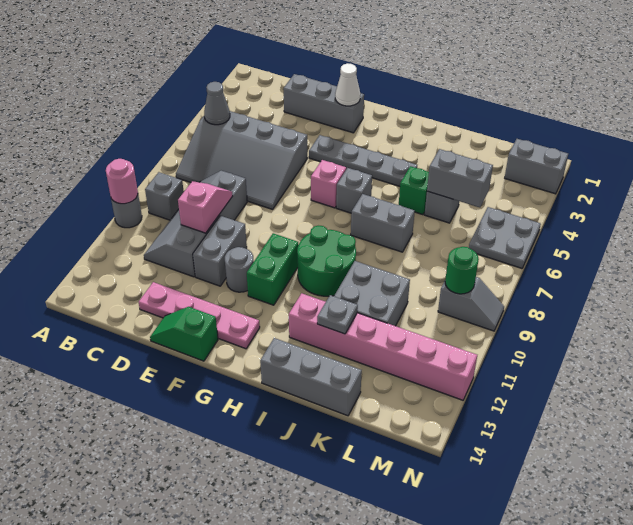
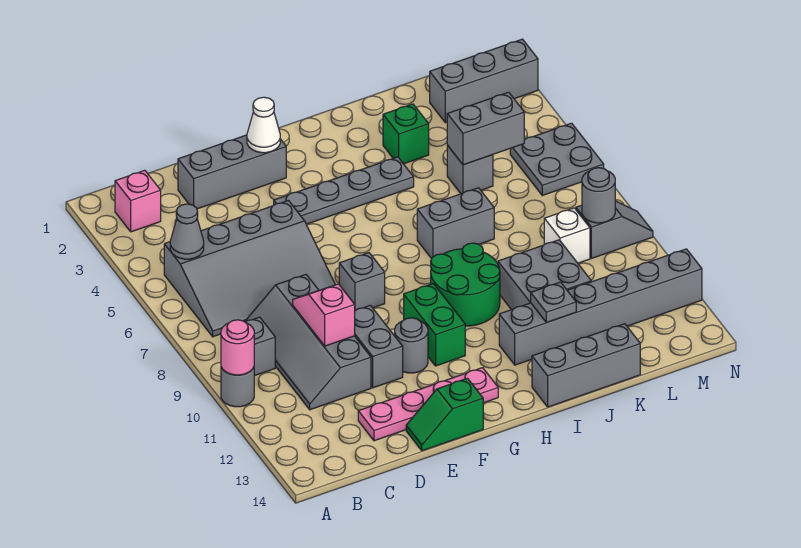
pink brick G6 level 1 -> pink brick B2 level 1
grey brick H6 level 1 -> grey brick F8 level 1
pink brick I12:N12 level 1 -> grey brick I12:N12 level 1
green brick J5 level 1 -> green brick J3 level 1
none -> white brick L9 level 1
grey brick M2:N2 level 1 -> grey brick L2:N2 level 1
green round brick M9 level 2 -> grey round brick M9 level 2

